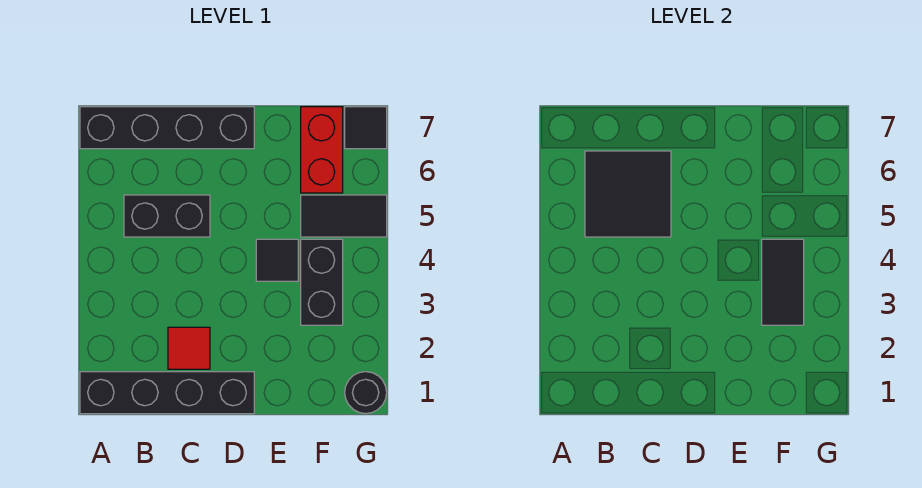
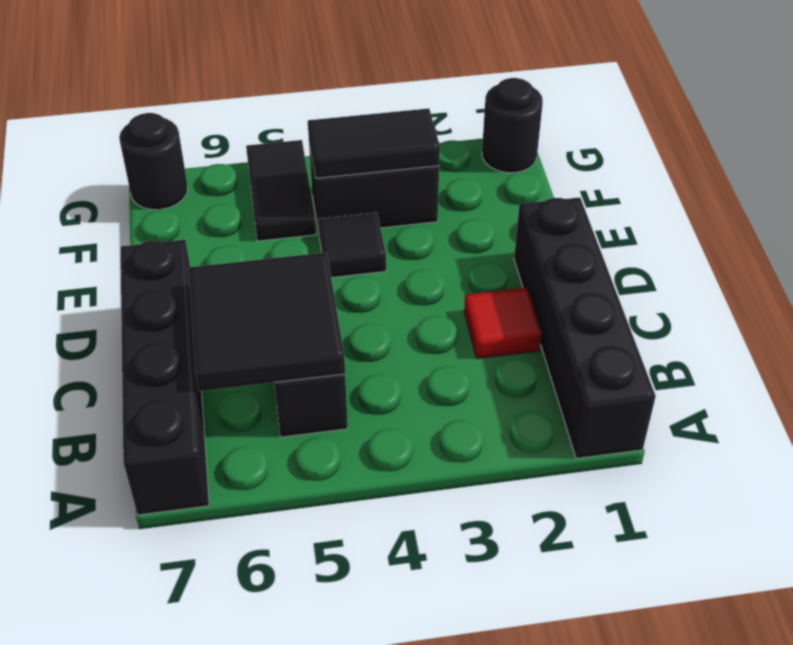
red brick F6:F7 level 1 -> none
black tile G7 level 1 -> black round brick G7 level 1

